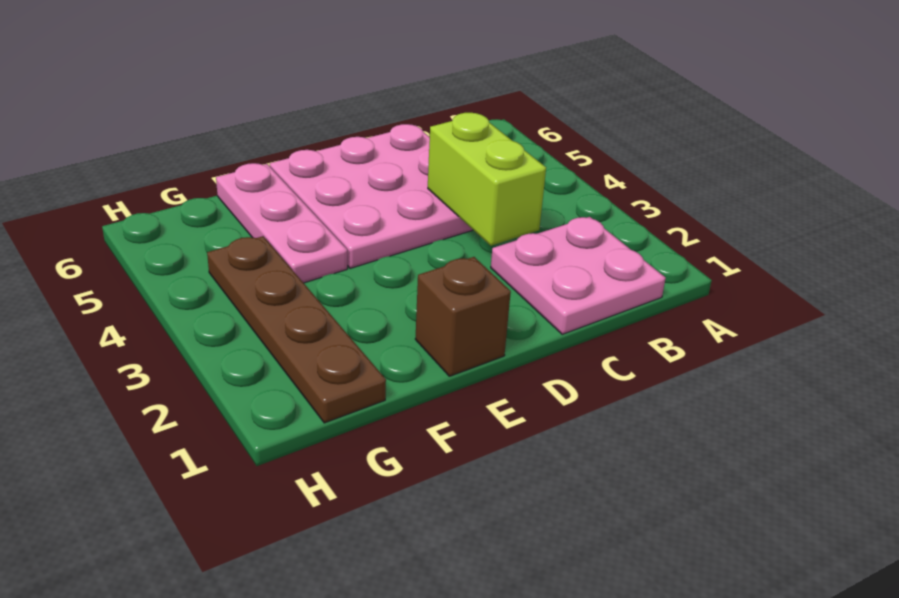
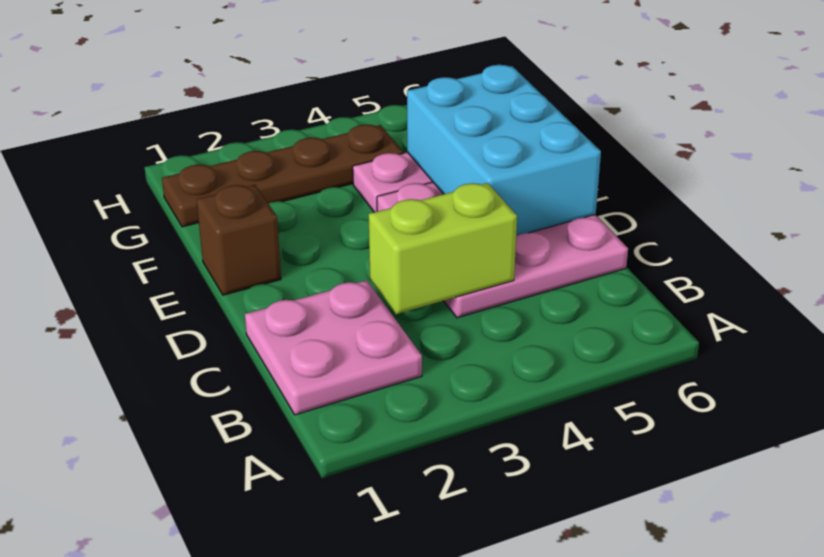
none -> cyan brick D5:F6 level 2

